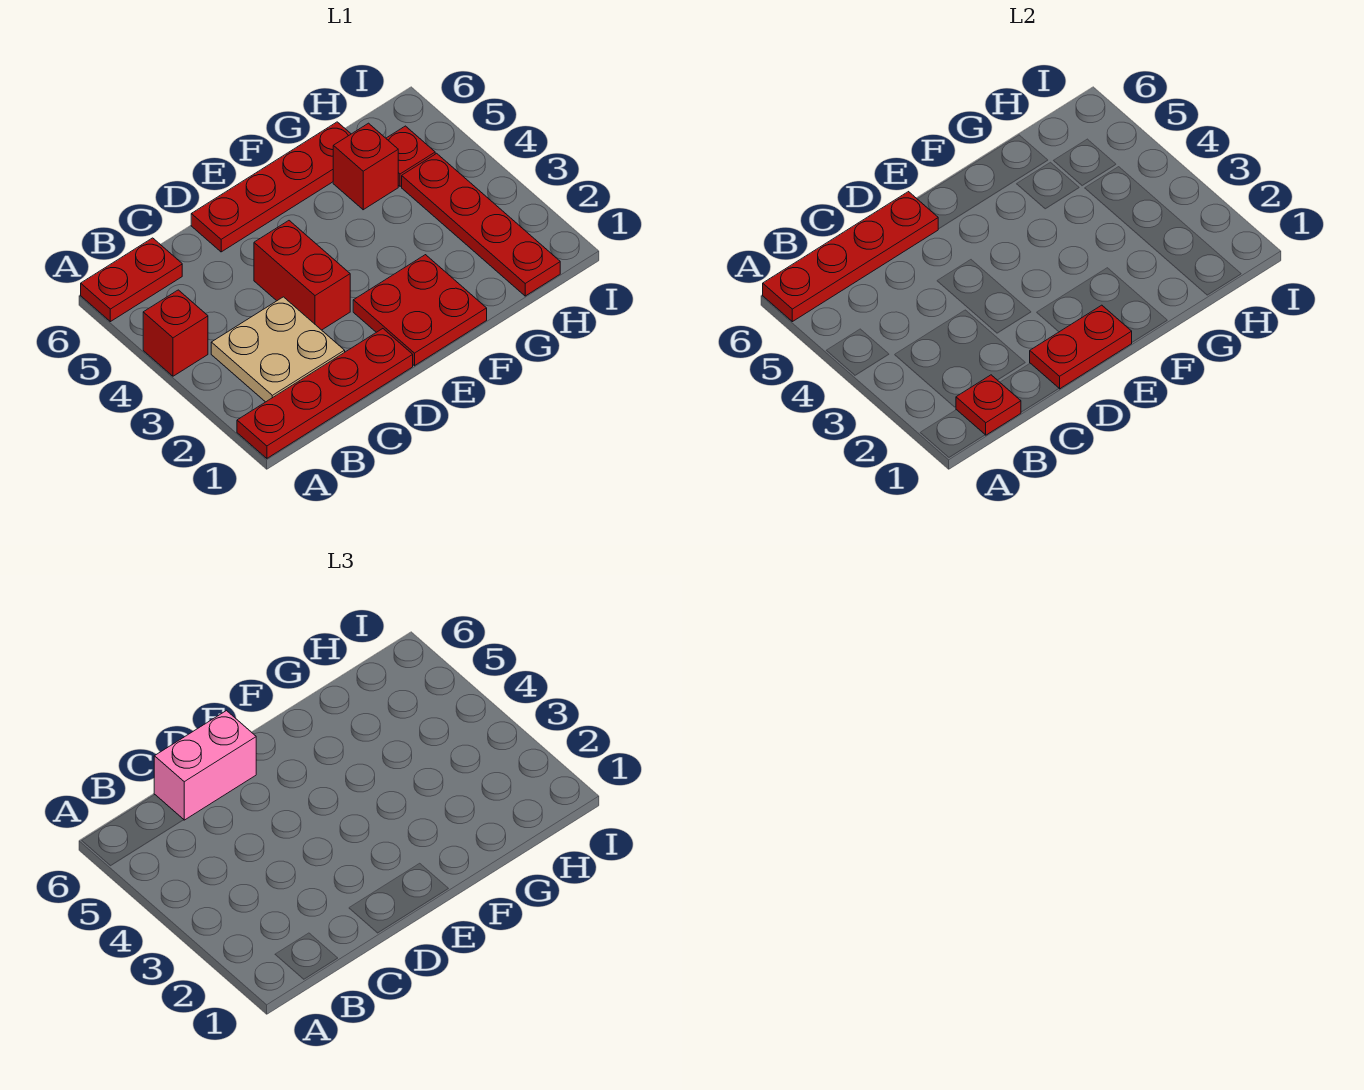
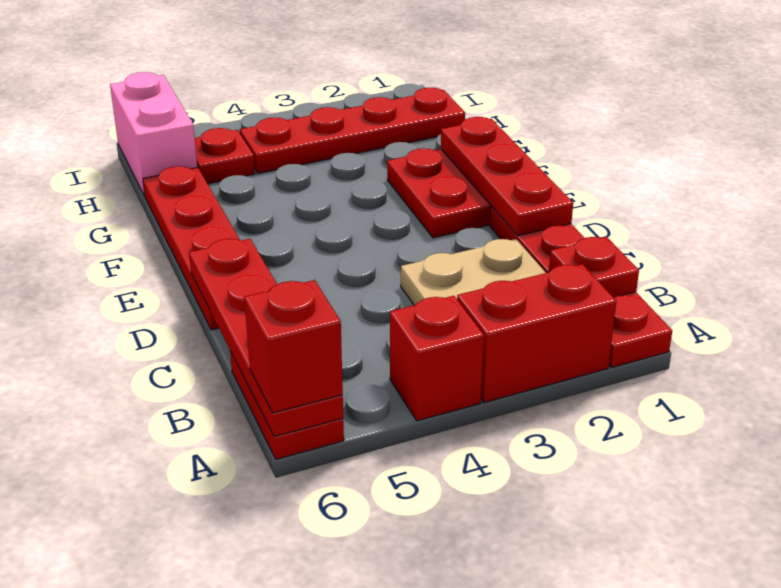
pink brick C6:D6 level 3 -> pink brick H6:I6 level 1
red plate D1:E1 level 2 -> red plate D1:F1 level 2
red brick D3:D4 level 1 -> red brick A2:A3 level 1
red brick G5 level 1 -> red brick A6 level 3

